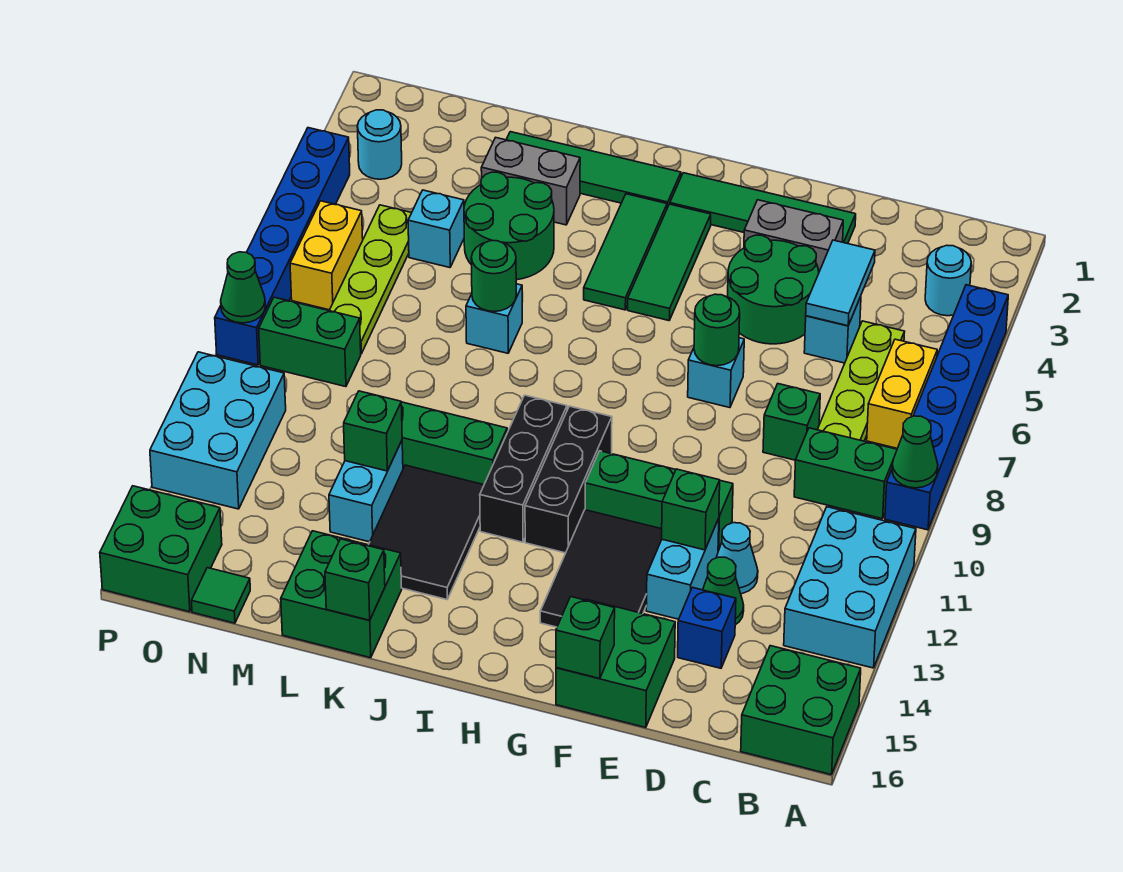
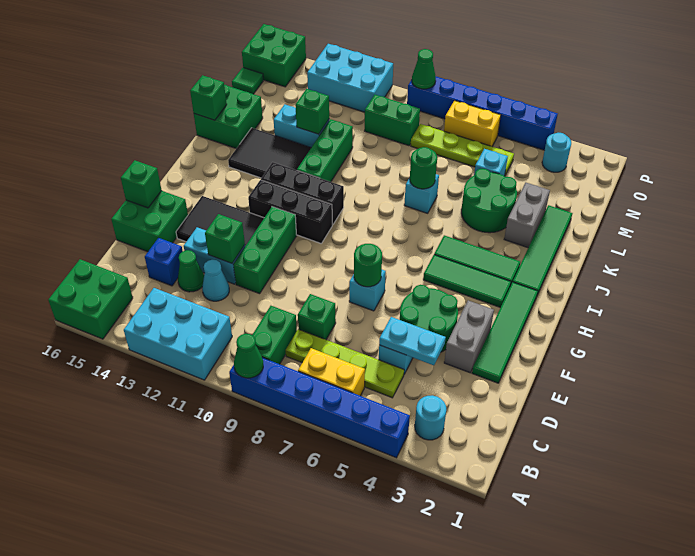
cyan tile D4:D5 level 2 -> cyan plate D4:D5 level 2
green brick N9:O9 level 1 -> green brick N9:N10 level 1

